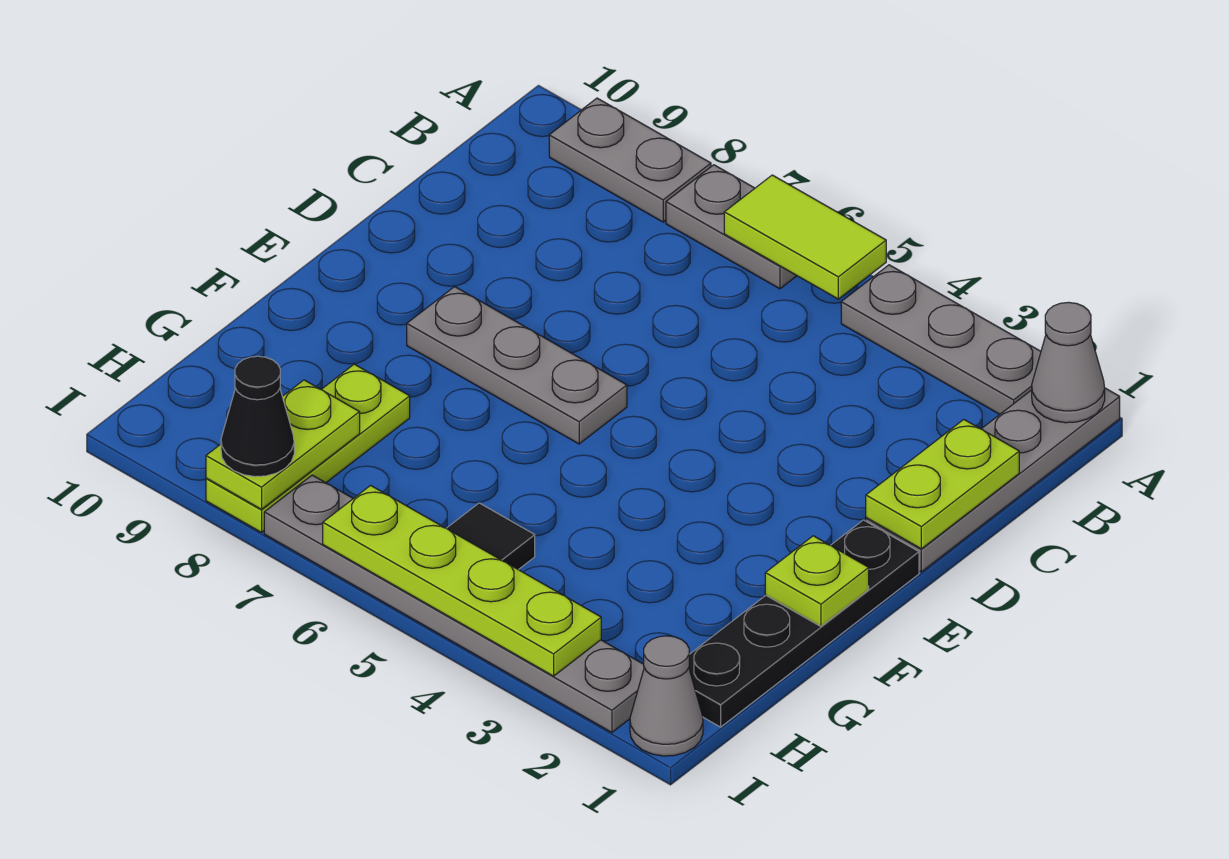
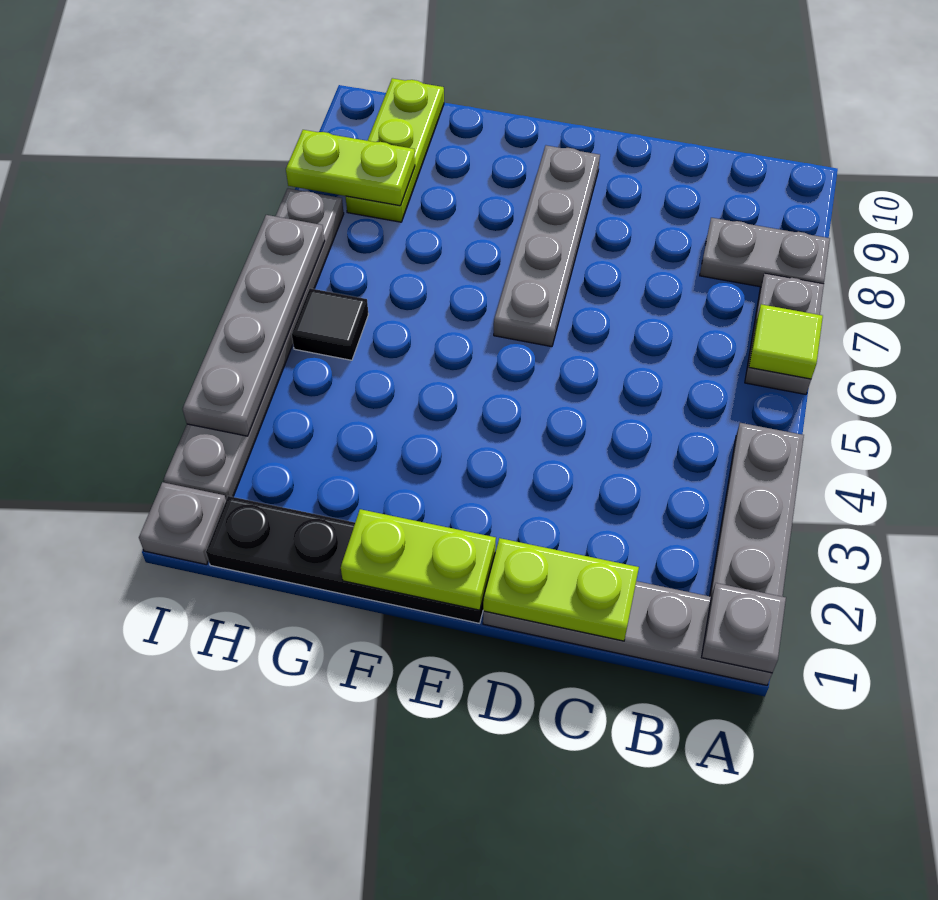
grey cone A1 level 2 -> grey plate A1 level 2
lime tile A5:A6 level 2 -> lime tile A6 level 2
grey plate A8:A9 level 1 -> grey plate A8:B8 level 1
grey plate E6:E8 level 1 -> grey plate E6:E9 level 1
lime plate F1 level 2 -> lime plate E1:F1 level 2
lime plate G8:I8 level 1 -> lime plate H8:H10 level 1
grey cone I1 level 1 -> grey plate I1 level 1
lime plate I3:I6 level 2 -> grey plate I3:I6 level 2
black cone I8 level 3 -> none

